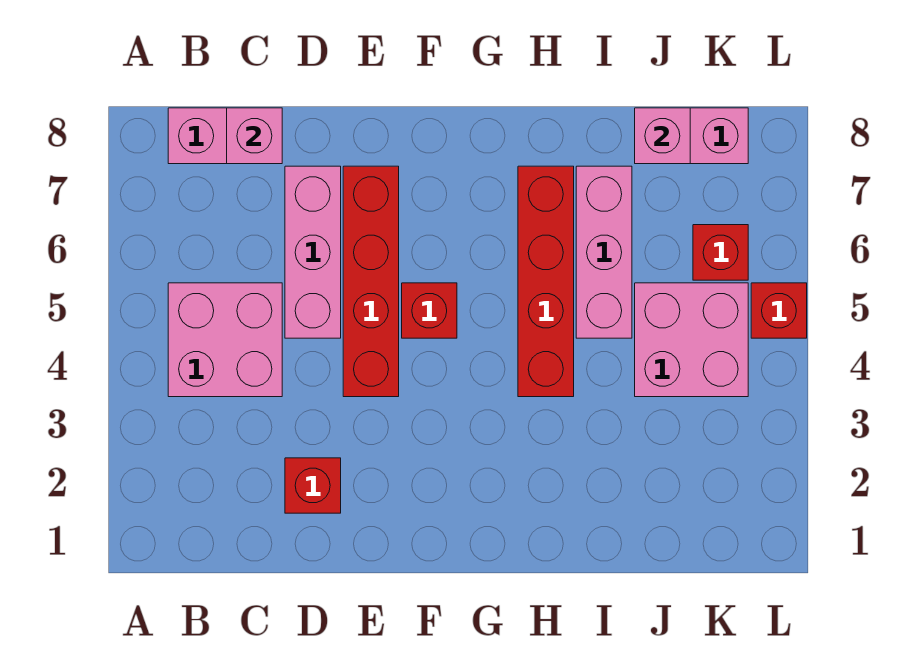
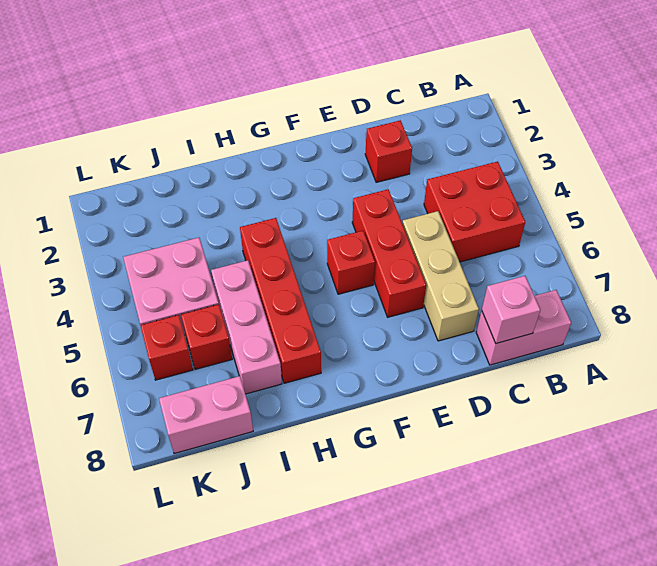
pink brick B4:C5 level 1 -> red brick B4:C5 level 1
pink brick D5:D7 level 1 -> tan brick D5:D7 level 1
red brick E4:E7 level 1 -> red brick E4:E6 level 1
pink brick J8 level 2 -> none
red brick L5 level 1 -> red brick J6 level 1

